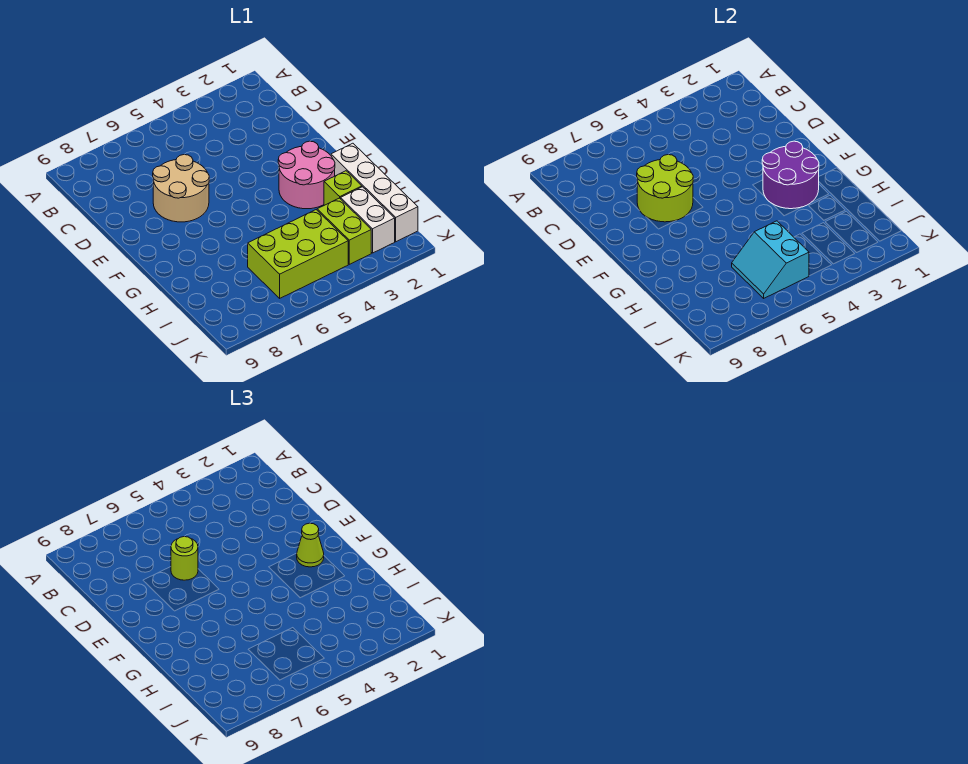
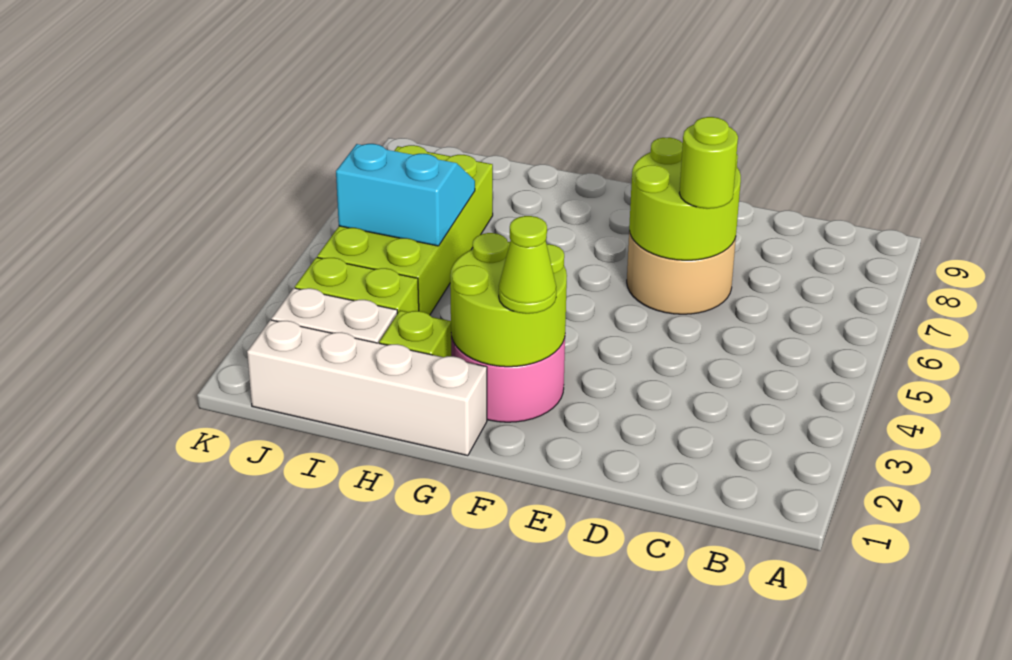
purple round brick F2:G3 level 2 -> lime round brick F2:G3 level 2
lime brick I4:J6 level 1 -> lime brick I4:J7 level 1

